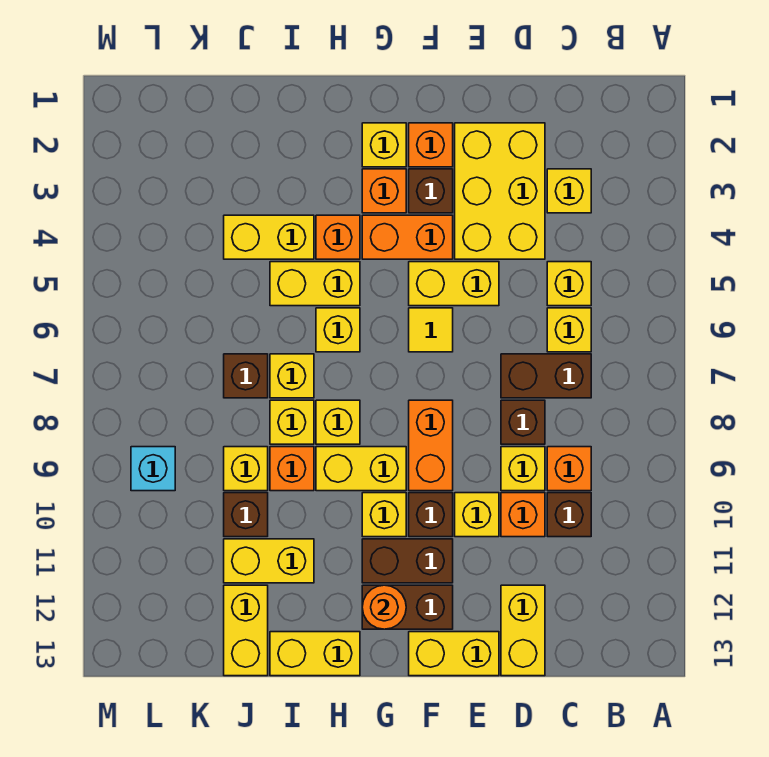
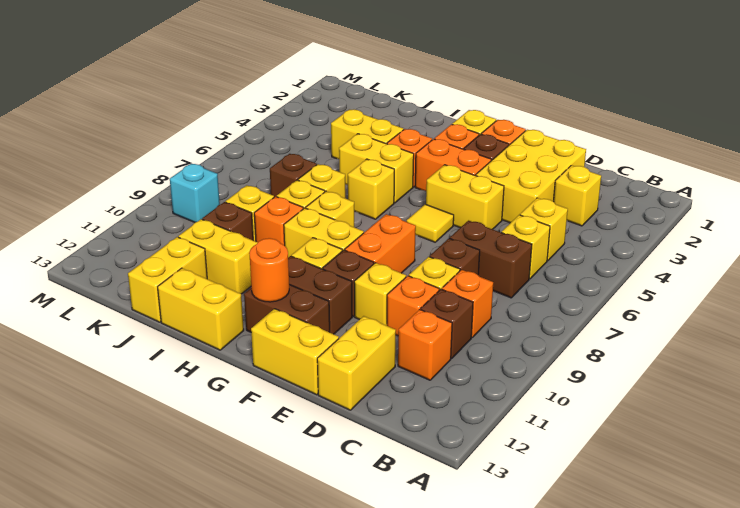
none -> orange brick C11 level 1

